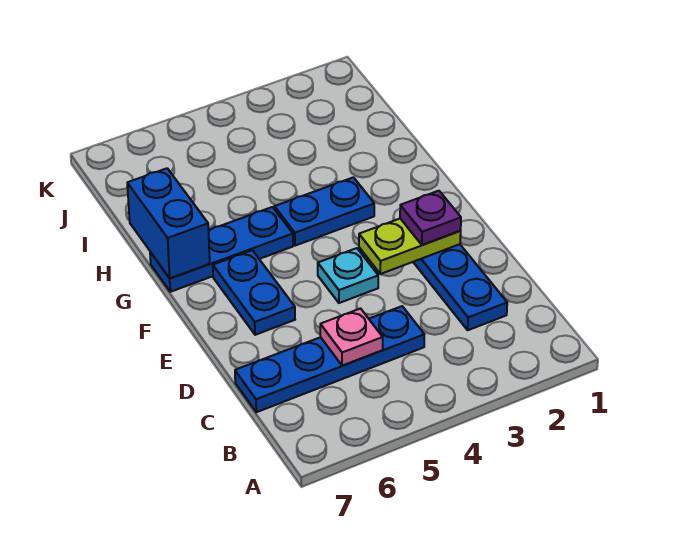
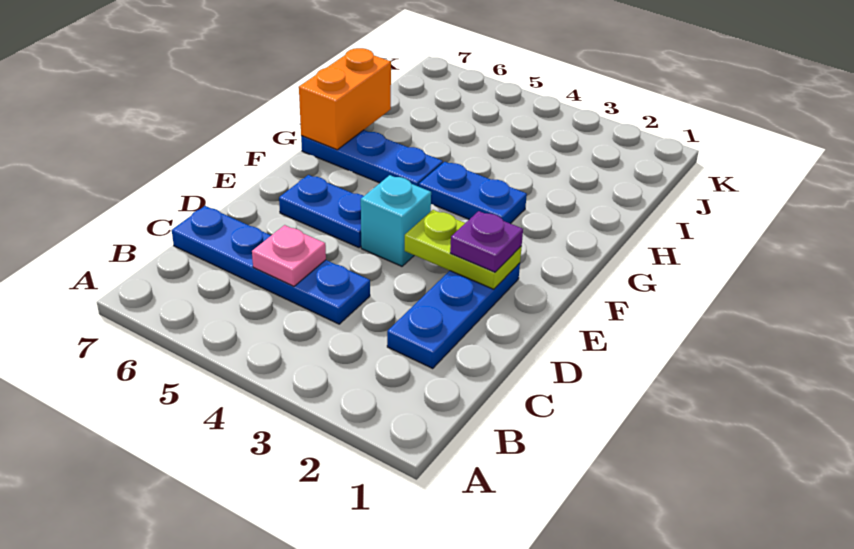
cyan plate E4 level 1 -> cyan brick E4 level 1
blue plate E6:F6 level 1 -> blue plate E5:E6 level 1
blue brick G7:H7 level 2 -> orange brick G7:H7 level 2

